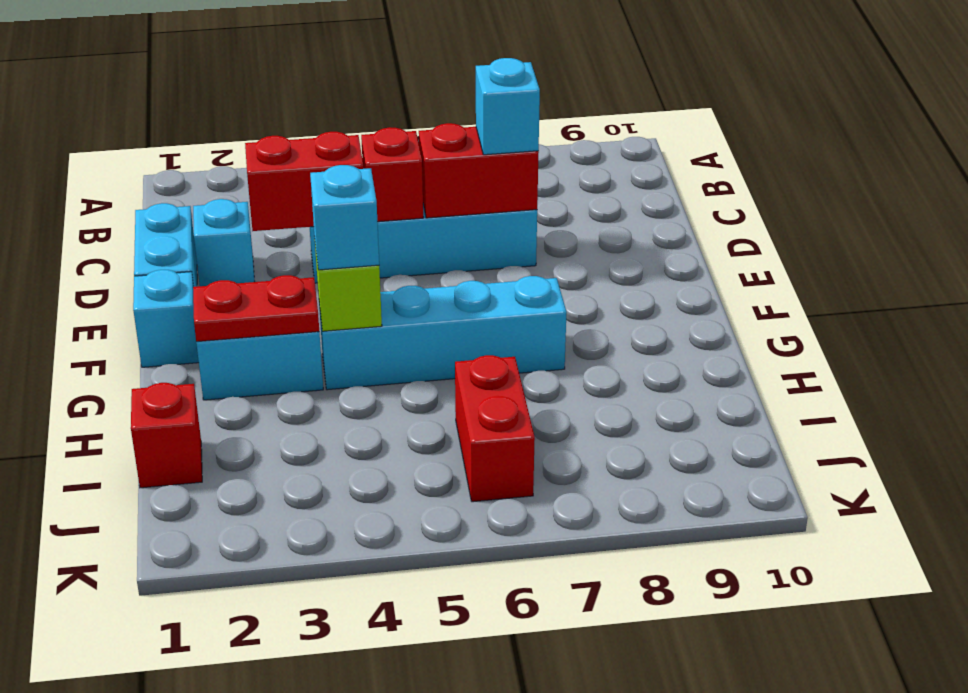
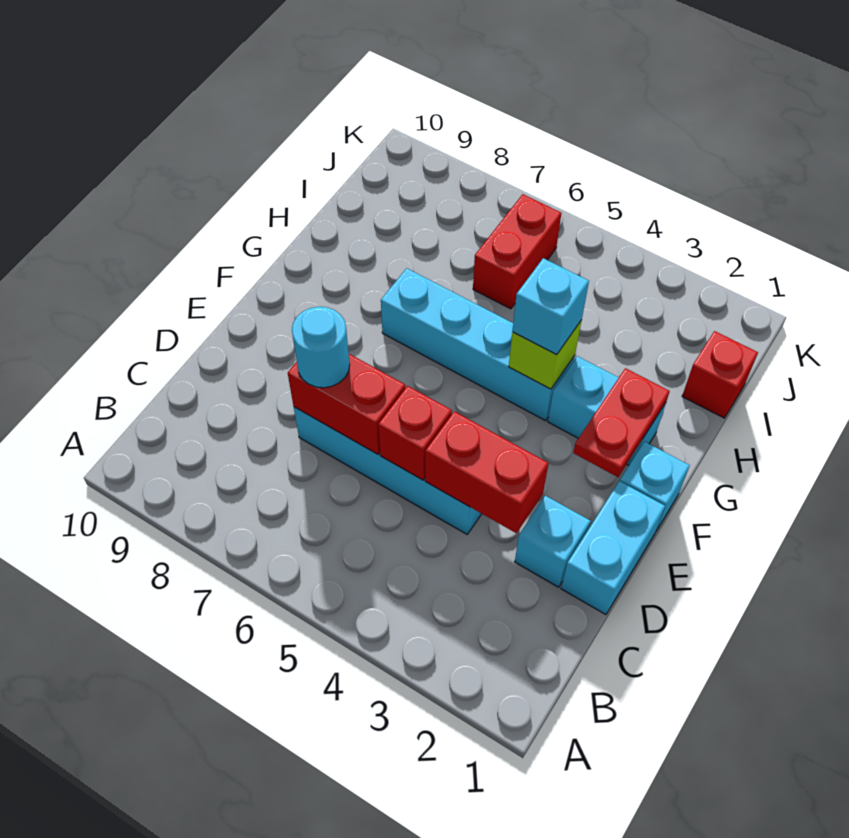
cyan brick D7 level 3 -> cyan round brick D7 level 3
red plate G2:G3 level 2 -> red plate F2:G2 level 2

